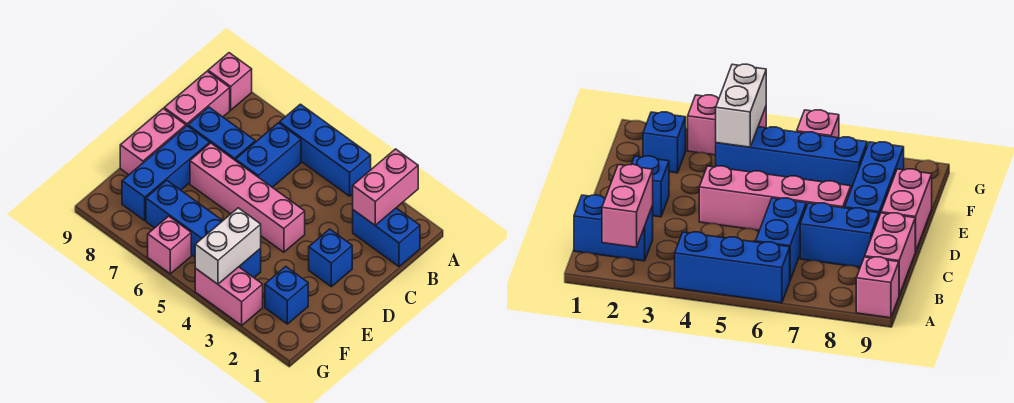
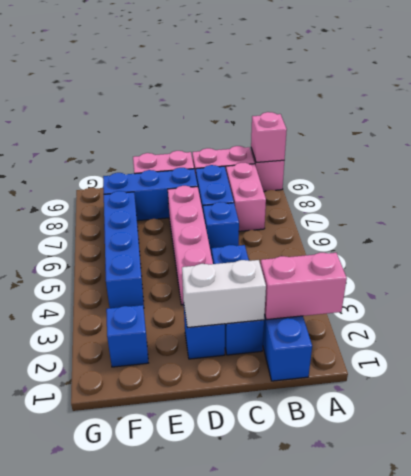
blue brick A4:A6 level 1 -> blue brick C2:C4 level 1
blue brick B6:C6 level 1 -> blue brick C6 level 1
white brick F4:G4 level 2 -> white brick C2:D2 level 2
pink brick G3:G4 level 1 -> pink brick B7:B8 level 1
pink brick G6 level 1 -> pink brick A9 level 2

